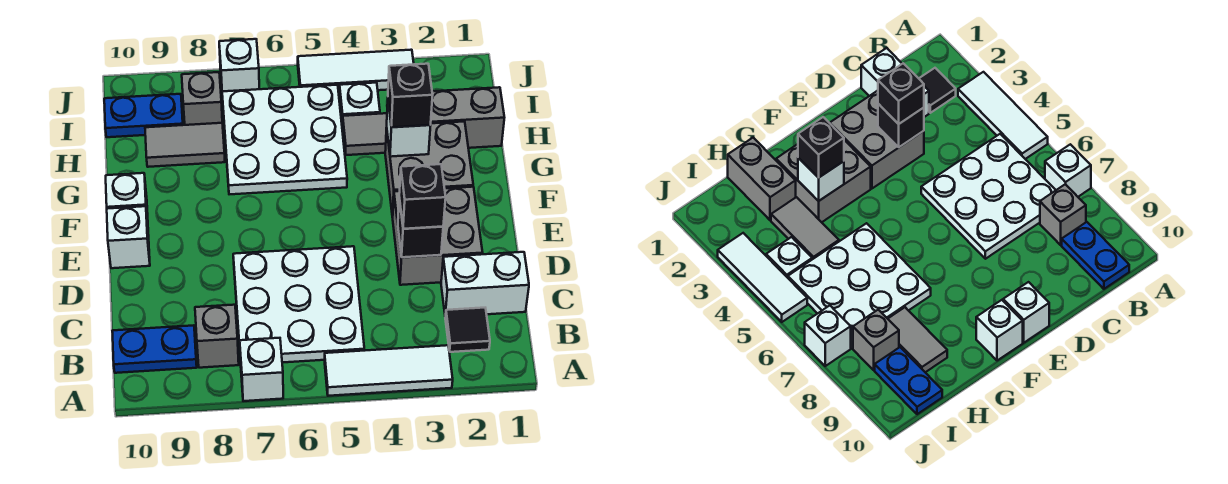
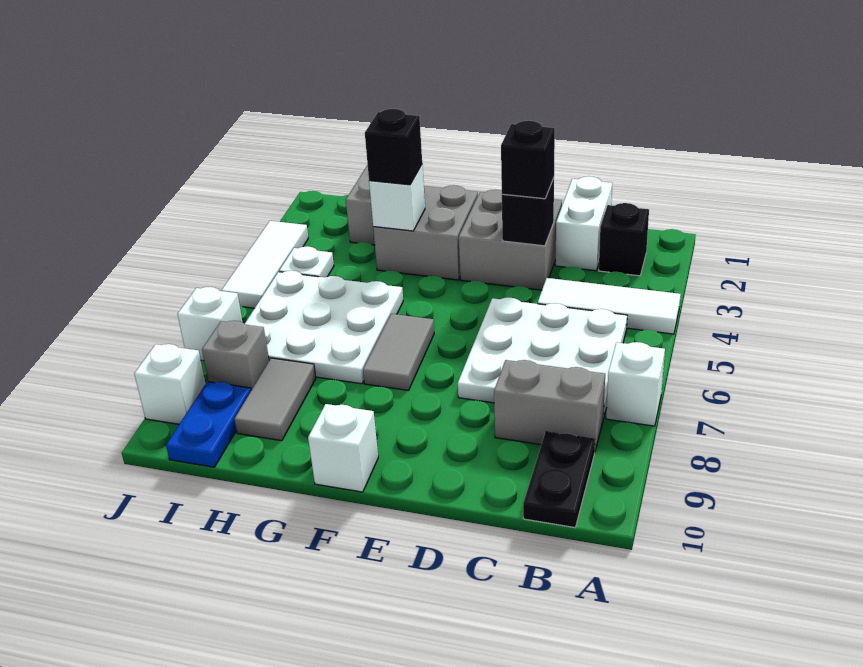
white tile A3:A5 level 1 -> white tile A4:C4 level 1
black tile B2 level 1 -> black brick B2 level 1
grey brick B8 level 1 -> grey brick B8:C8 level 1
blue plate B9:B10 level 1 -> black plate B9:B10 level 1
white brick E10 level 1 -> white brick J9 level 1
grey tile H3:H4 level 1 -> grey tile F6:F7 level 1

